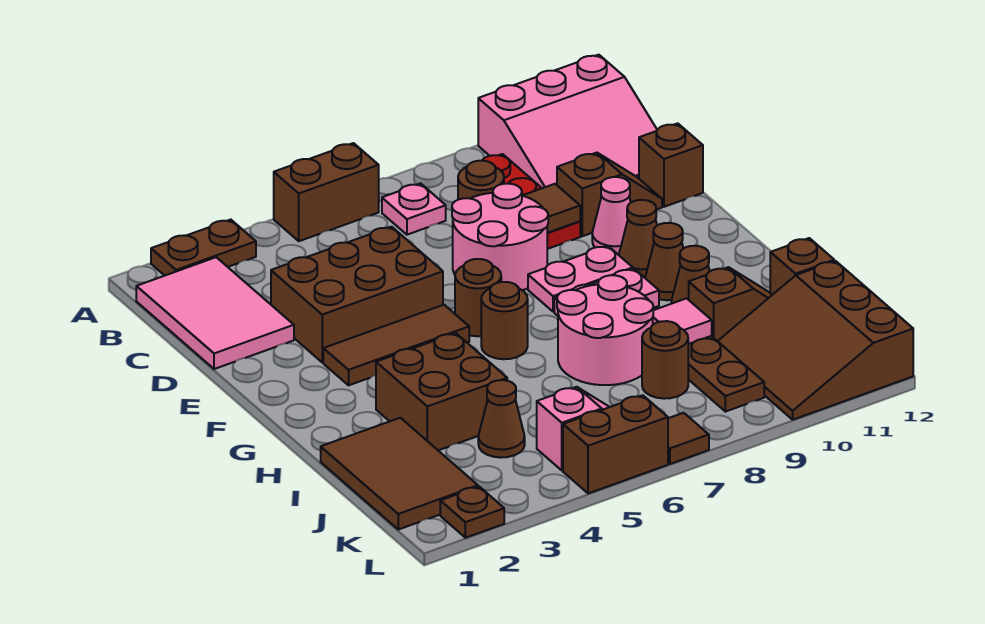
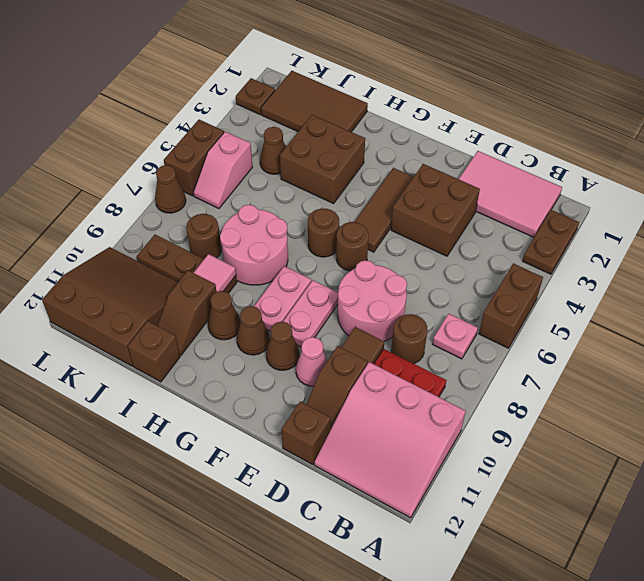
pink slope A10:C12 level 1 top A -> pink slope A10:C12 level 1 top 10
brown brick D3:E5 level 1 -> brown brick D3:E4 level 1
brown tile L7 level 1 -> brown cone L7 level 1

